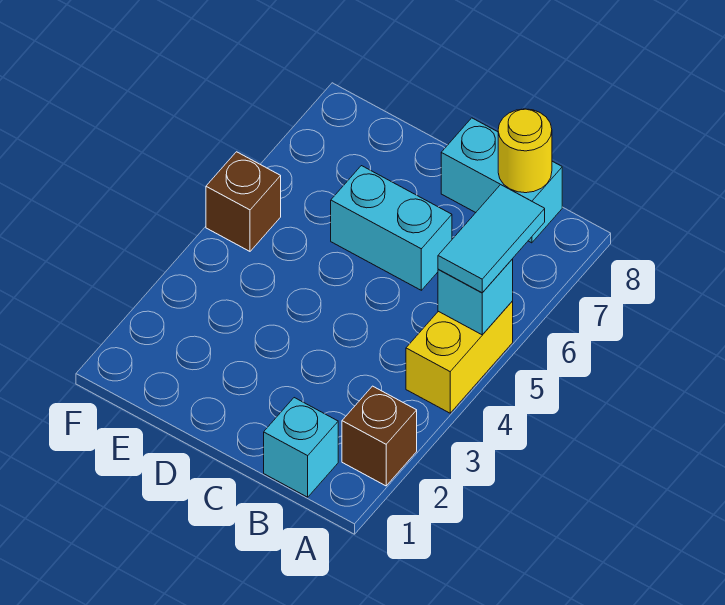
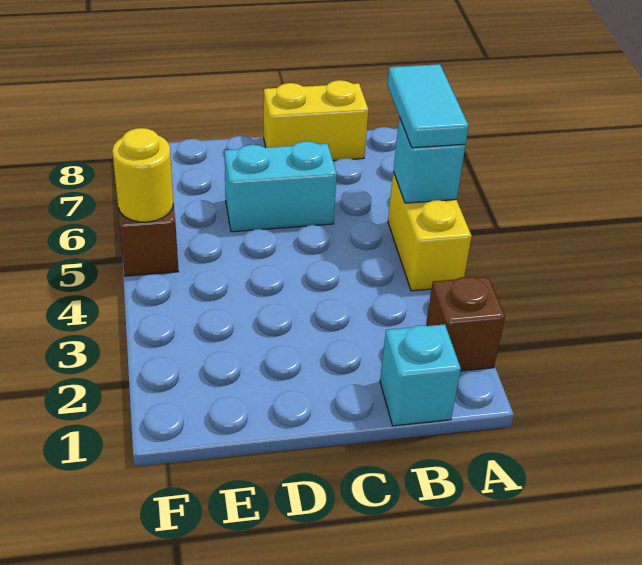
cyan brick B8:C8 level 1 -> yellow brick B8:C8 level 1
yellow round brick B8 level 2 -> yellow round brick F5 level 2

